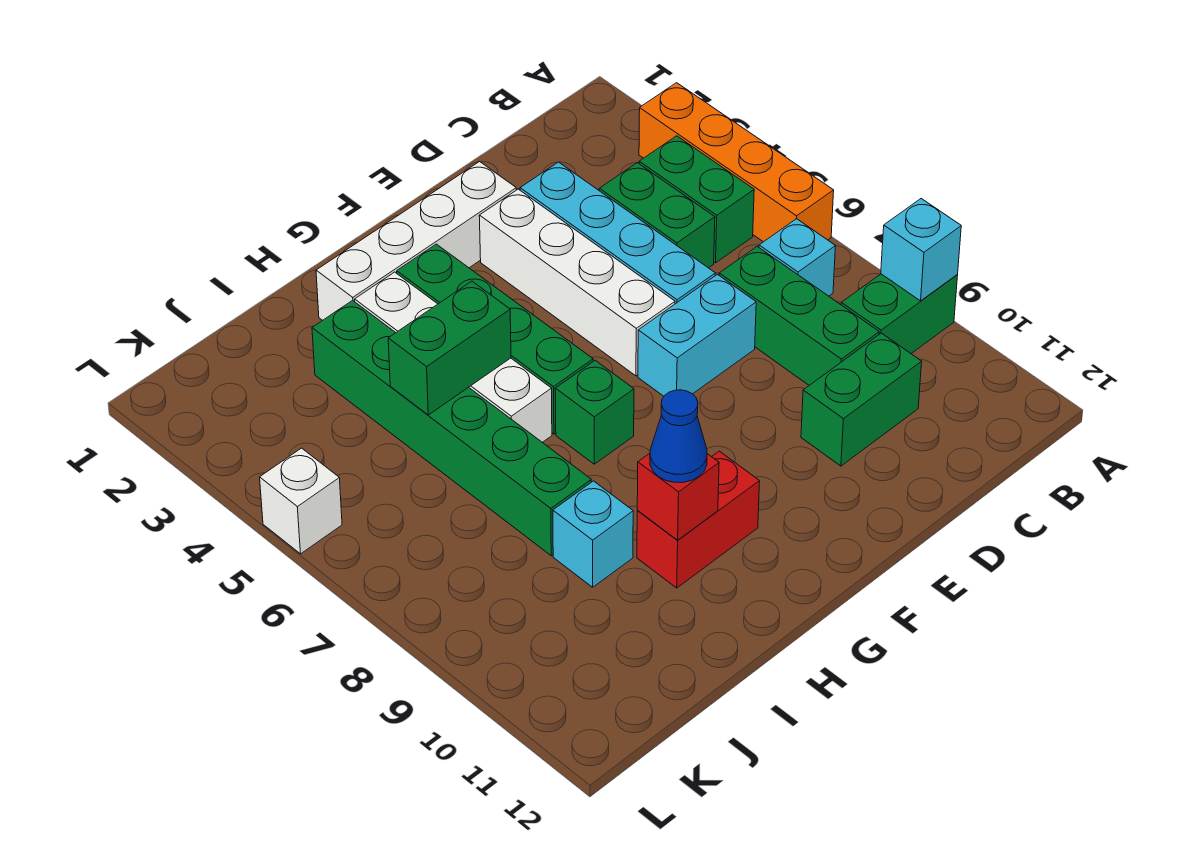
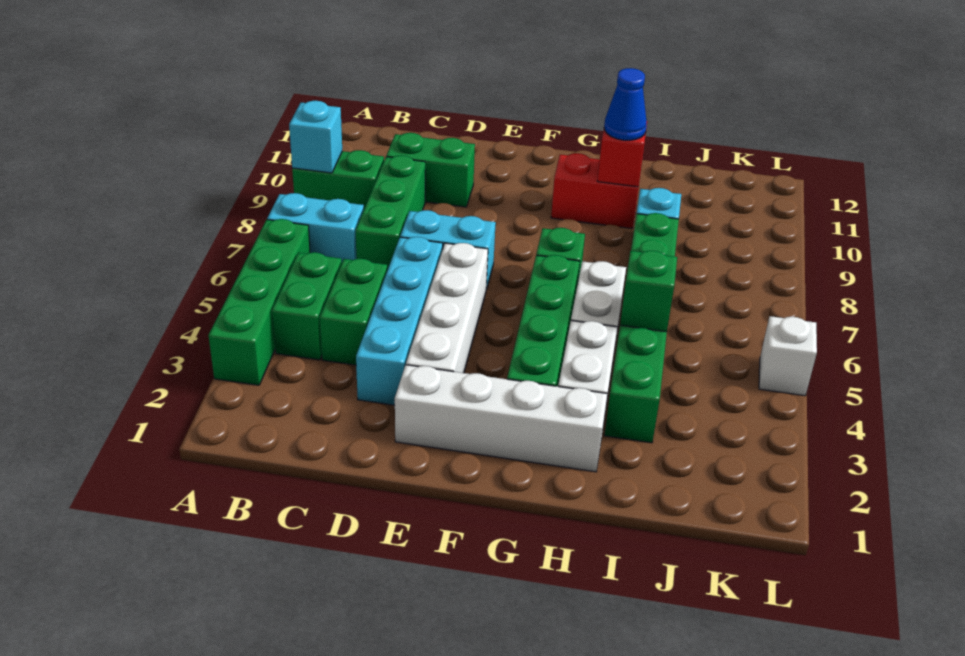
orange brick A3:A6 level 1 -> green brick A3:A6 level 1
cyan brick B7 level 1 -> cyan brick A7:B7 level 1
green brick H5:I5 level 2 -> green brick I5 level 2

